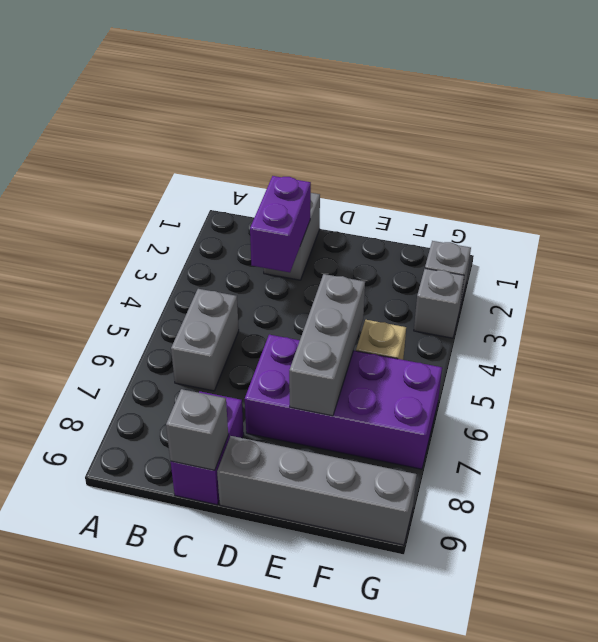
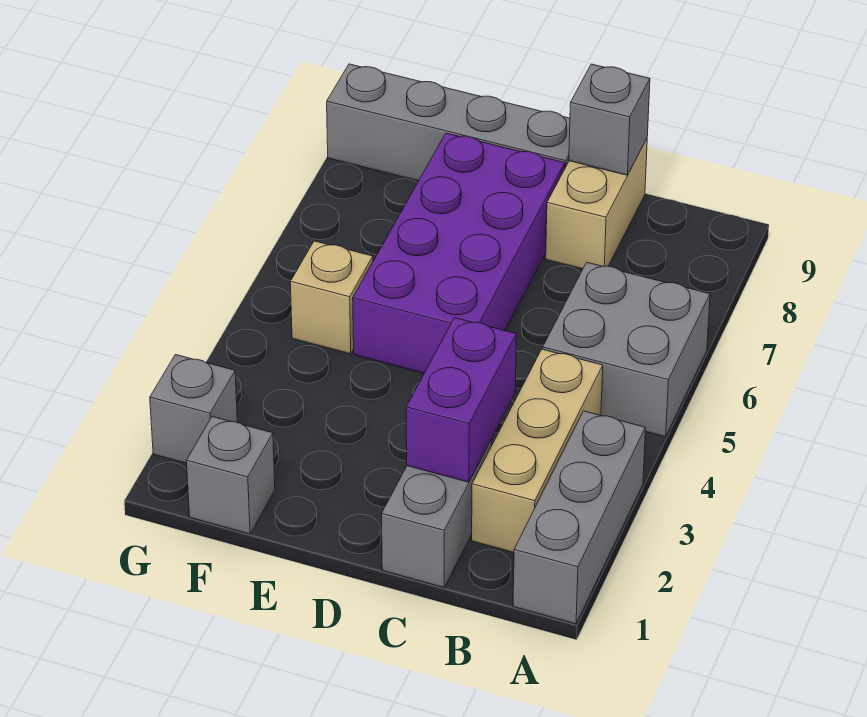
none -> tan brick B2:B4 level 1
grey brick B5:B6 level 1 -> grey brick A5:B6 level 1
purple brick C8:C9 level 1 -> tan brick C8:C9 level 1
purple brick D6:G7 level 1 -> purple brick D5:E8 level 1
grey brick E5:E7 level 2 -> grey brick A1:A3 level 1
grey brick G3 level 1 -> grey brick F1 level 1

